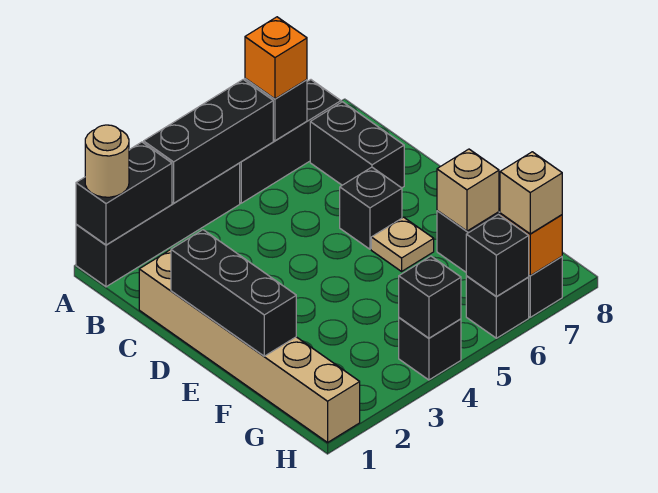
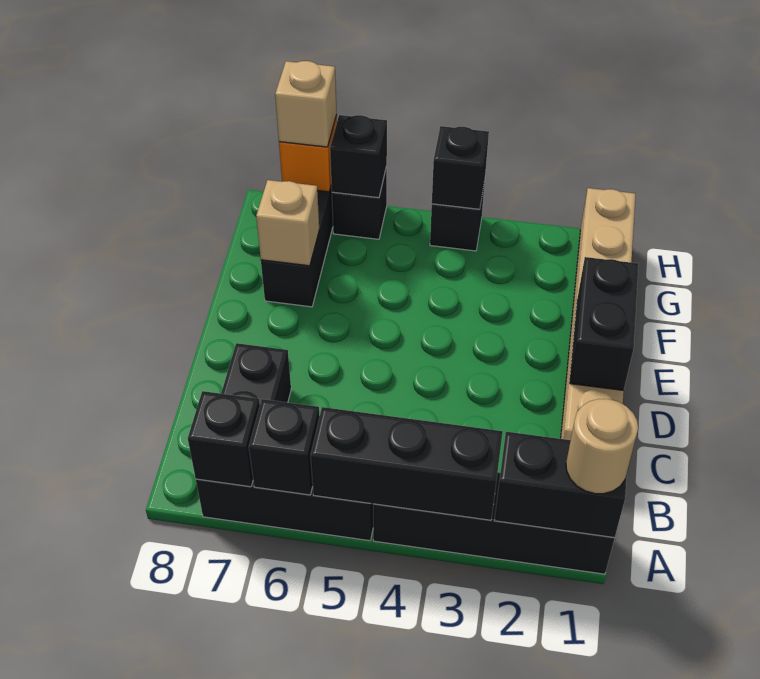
orange brick A6 level 3 -> none
black brick D1:F1 level 2 -> black brick D1:E1 level 2
black brick D6 level 1 -> black brick A7 level 2
tan plate E6 level 1 -> none

